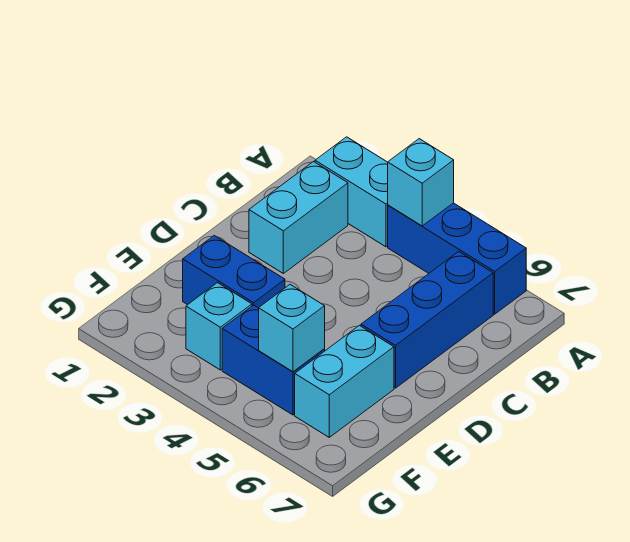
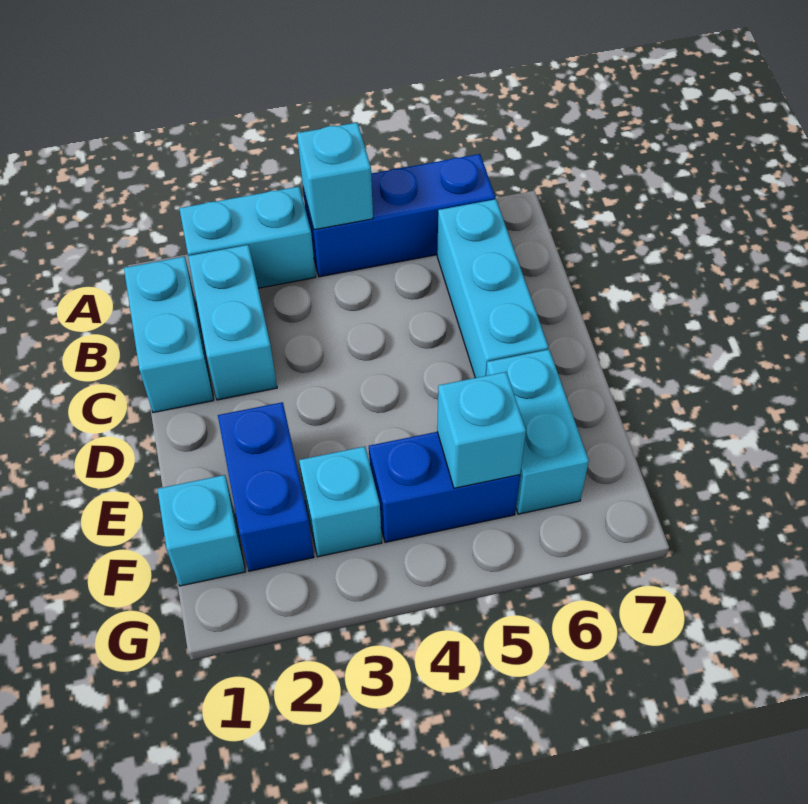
none -> cyan brick B1:C1 level 1
blue brick B6:D6 level 1 -> cyan brick B6:D6 level 1
blue brick E2:E3 level 1 -> blue brick E2:F2 level 1
none -> cyan brick F1 level 1

